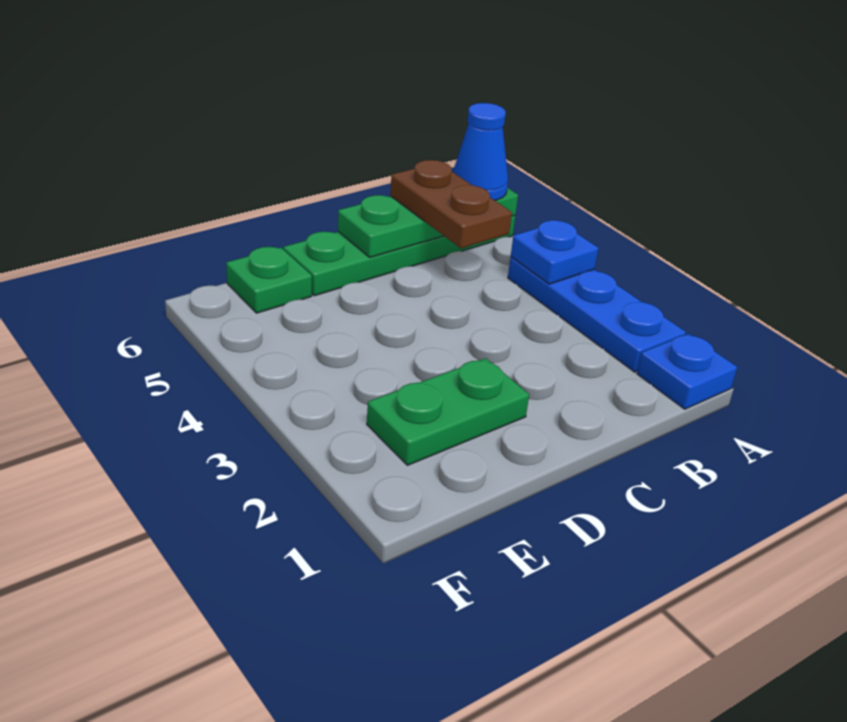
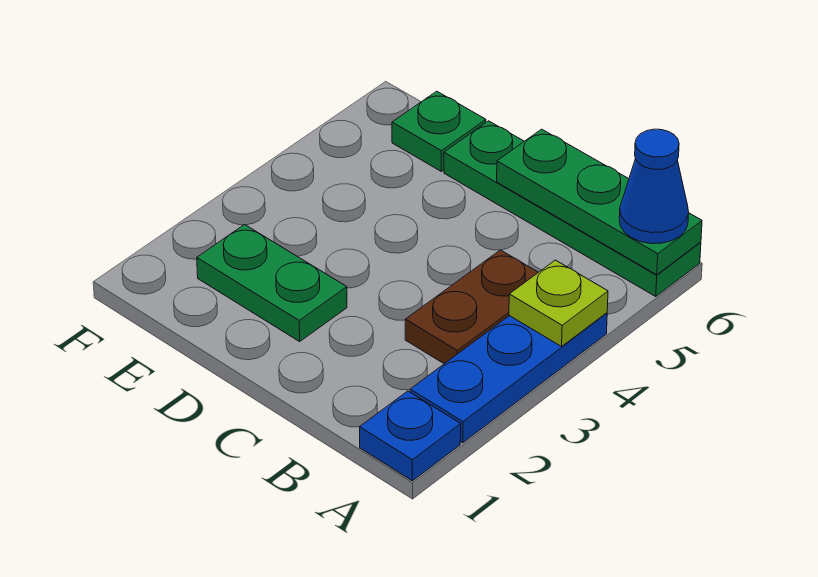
blue plate A4 level 2 -> lime plate A4 level 2
brown plate B5:B6 level 3 -> brown plate B3:B4 level 1

